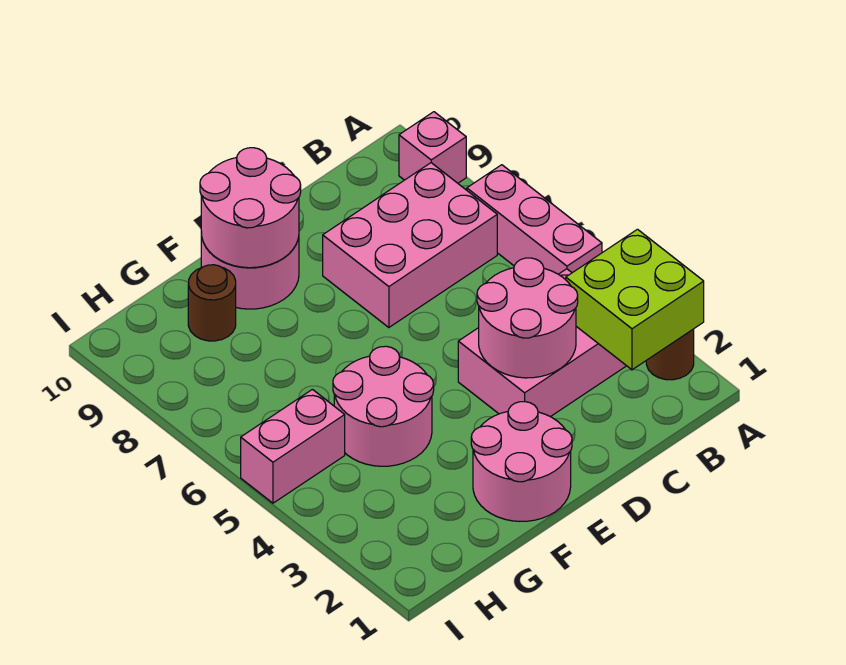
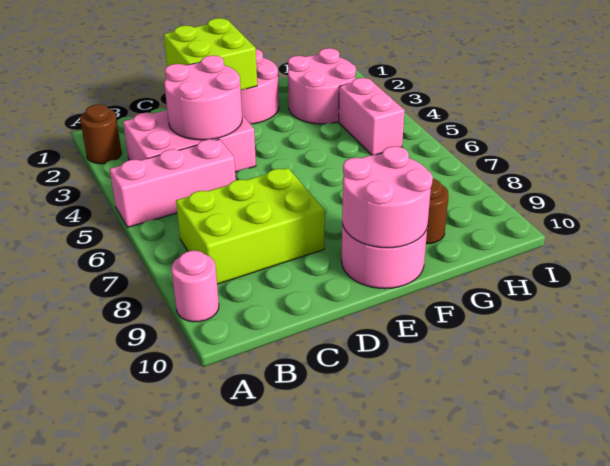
lime brick A2:B3 level 2 -> lime brick D1:E2 level 2
pink brick A5:A7 level 1 -> pink brick A5:C5 level 1
pink brick A9 level 1 -> pink round brick A9 level 1
pink brick B7:D8 level 1 -> lime brick B7:D8 level 1
pink round brick F4:G5 level 1 -> pink round brick G2:H3 level 1
pink brick H5:I5 level 1 -> pink brick H4:H5 level 1

